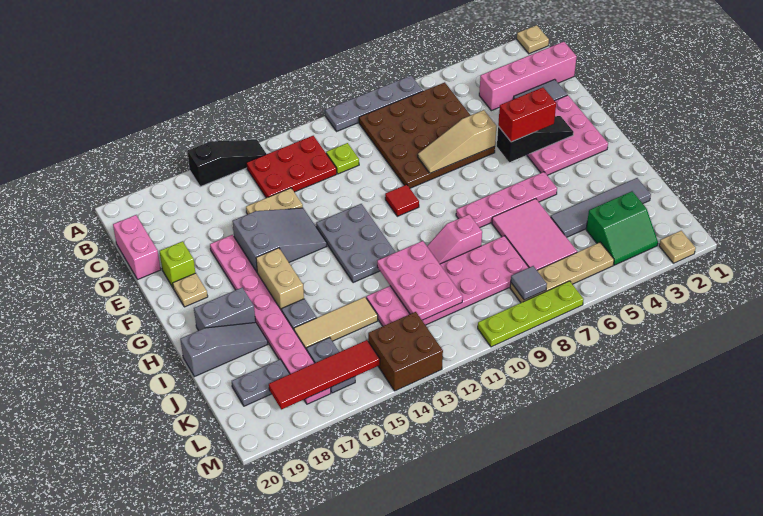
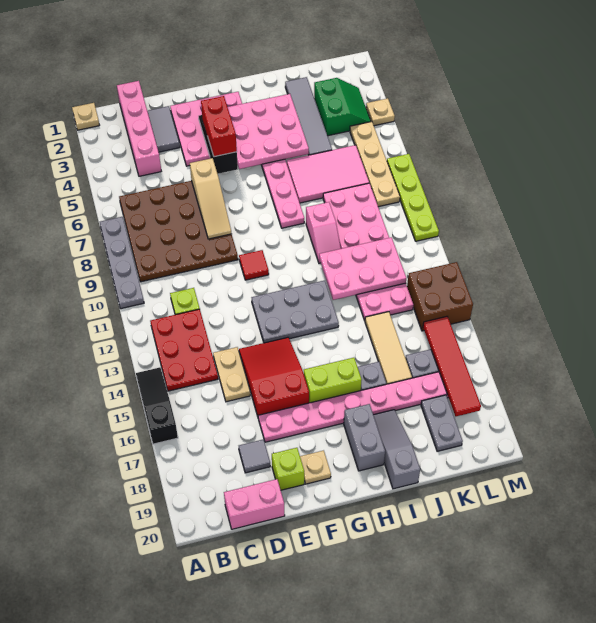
grey slope E14:F16 level 1 top 16 -> red slope E14:F16 level 1 top 16
none -> pink plate G3:I5 level 2
tan brick G16:H16 level 1 -> lime brick G16:H16 level 1
grey tile L8 level 2 -> grey tile D18 level 1
tan plate M2 level 1 -> tan plate M4 level 1

